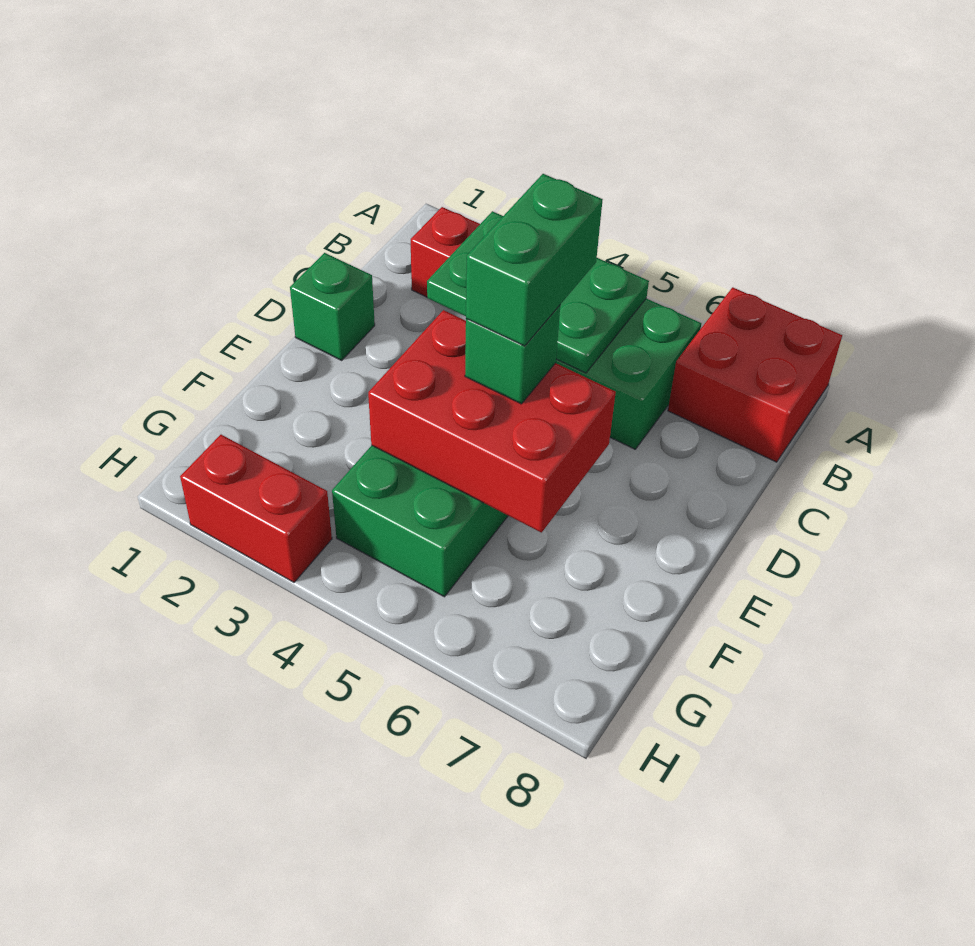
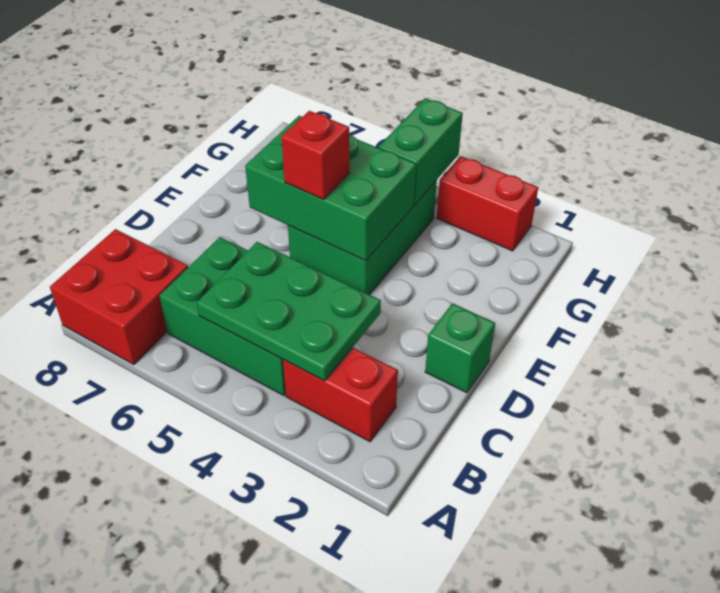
green brick D5:E5 level 4 -> green brick G4:H4 level 2
red brick E4:F6 level 2 -> green brick E4:F6 level 2
green brick E5 level 3 -> red brick E5 level 3

